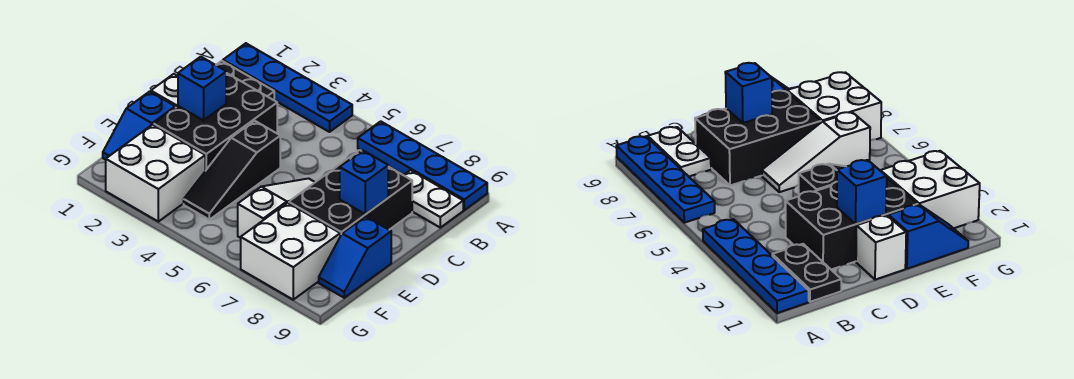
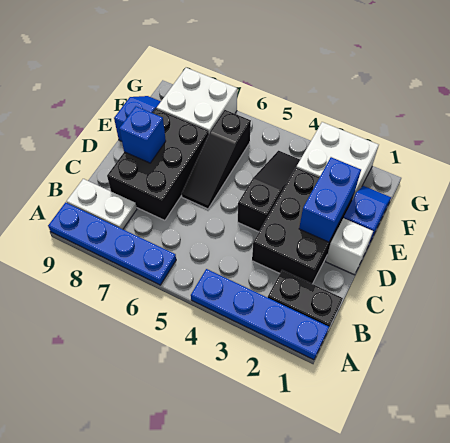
blue brick D2 level 2 -> blue brick D2:E2 level 2
white slope D6:F6 level 1 top F -> black slope D6:F6 level 1 top F

